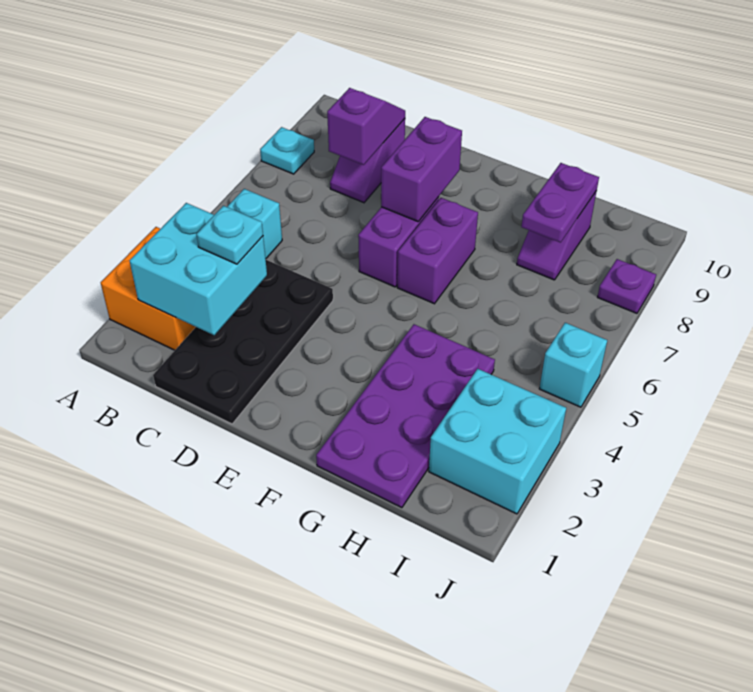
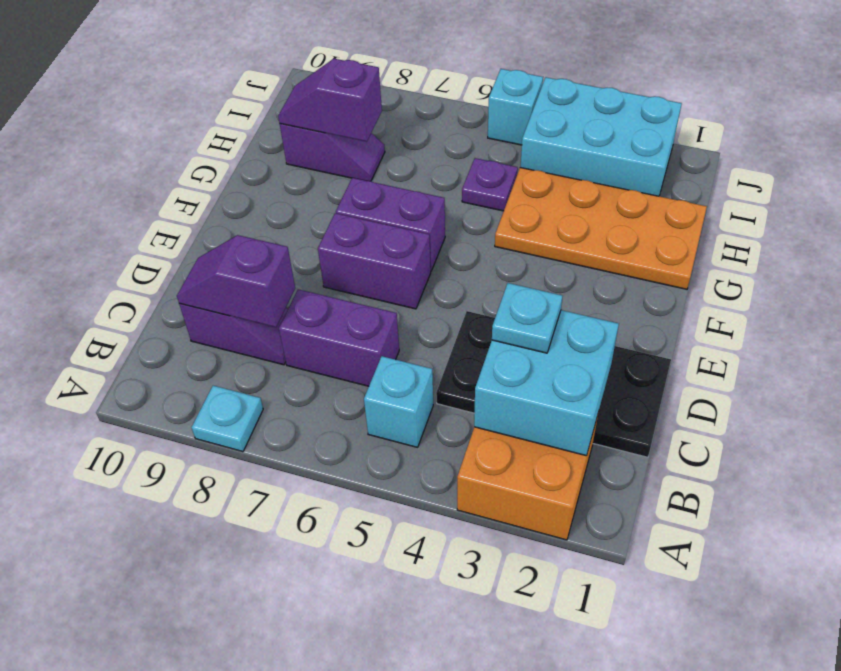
purple brick E7:E8 level 2 -> purple brick C6:C7 level 1
purple plate G1:H4 level 1 -> orange plate G1:H4 level 1
purple plate H8:H9 level 2 -> purple slope H8:H9 level 2 top 8
cyan brick I2:J3 level 1 -> cyan brick I2:J4 level 1
purple plate J8 level 1 -> purple plate H5 level 1

